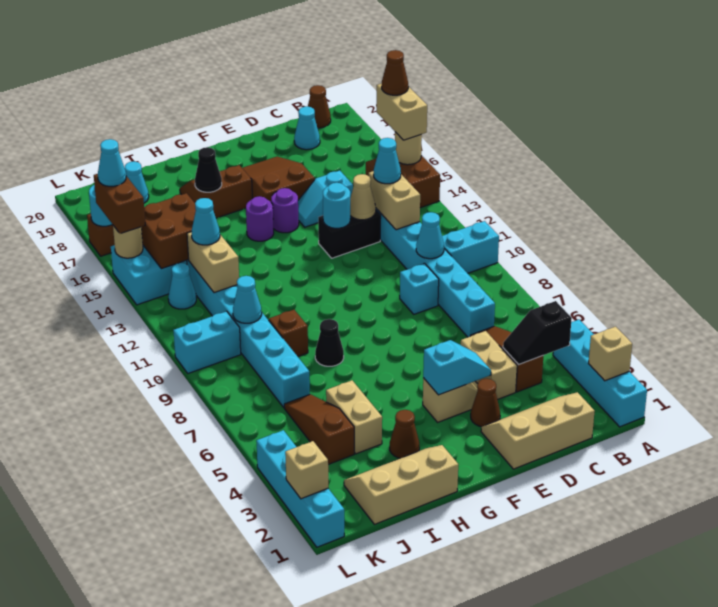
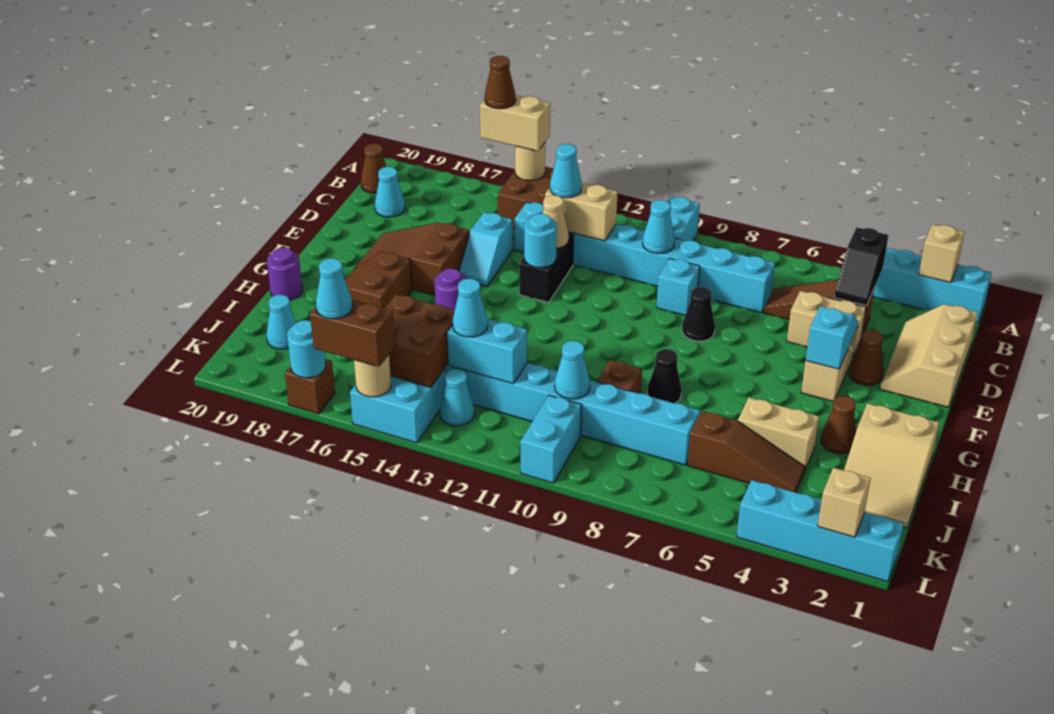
purple round brick F15 level 1 -> purple round brick H20 level 1
tan slope H1:J2 level 1 top 1 -> tan slope H1:J2 level 1 top H
black cone H17 level 2 -> black cone E8 level 1
brown slope J4:J6 level 1 top 4 -> brown slope J4:J6 level 1 top 6
tan brick J12:J13 level 2 -> cyan brick J12:J13 level 2

